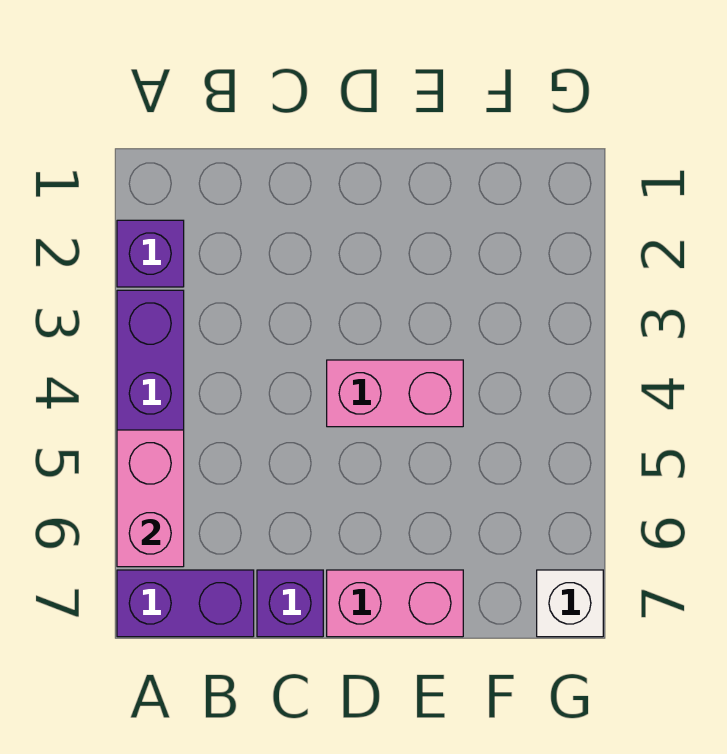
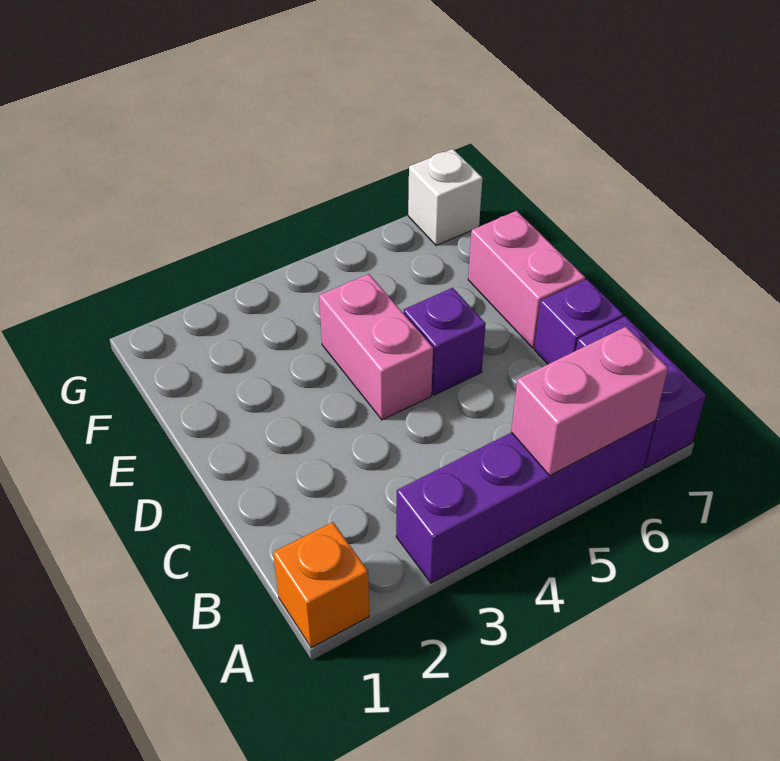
none -> orange brick A1 level 1
purple brick A2 level 1 -> purple brick D5 level 1

